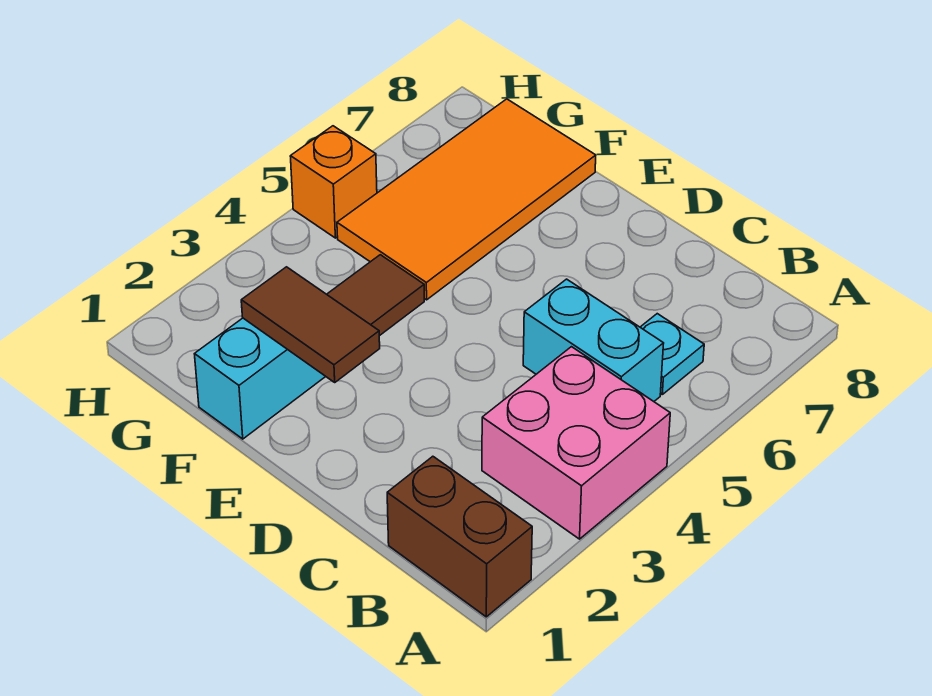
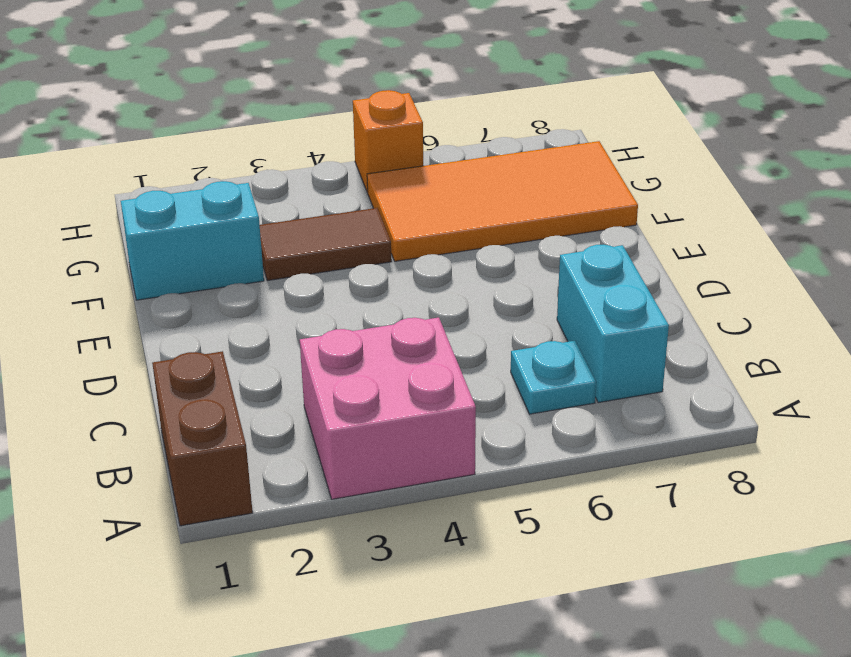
cyan brick B5:C5 level 1 -> cyan brick B7:C7 level 1
brown tile E2:F2 level 2 -> none

